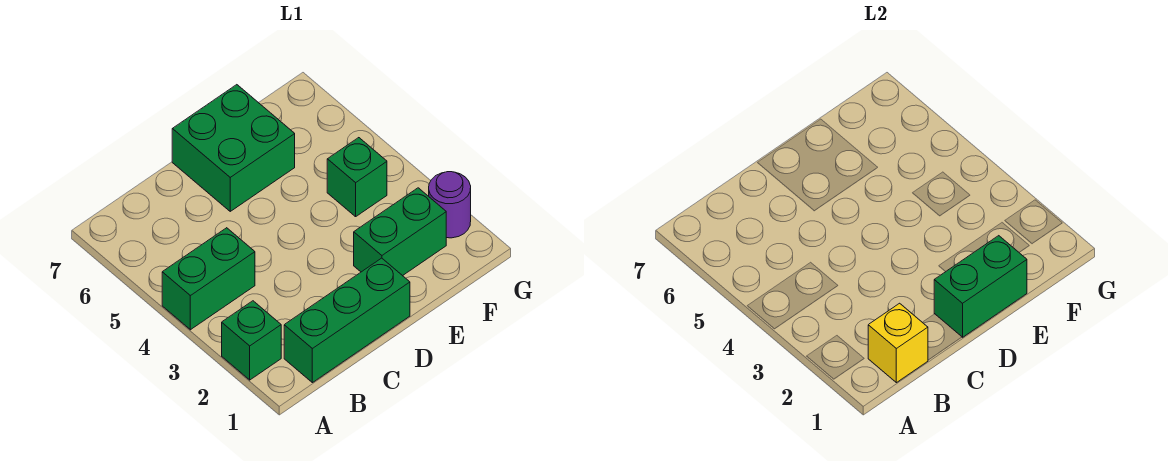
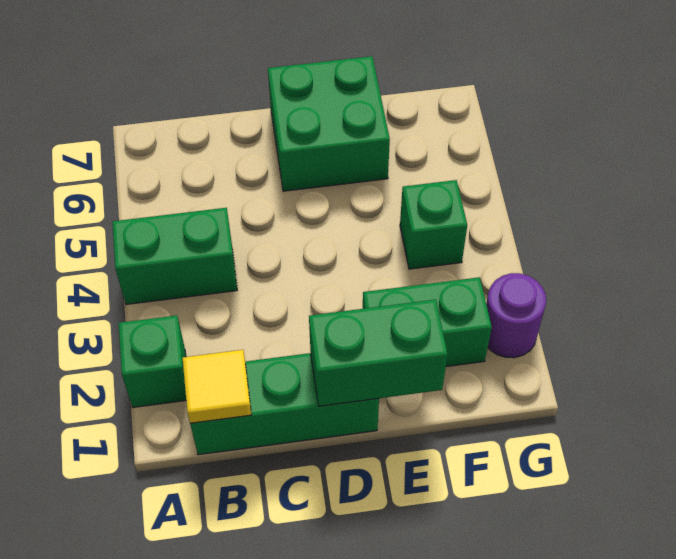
yellow brick B1 level 2 -> yellow tile B1 level 2

